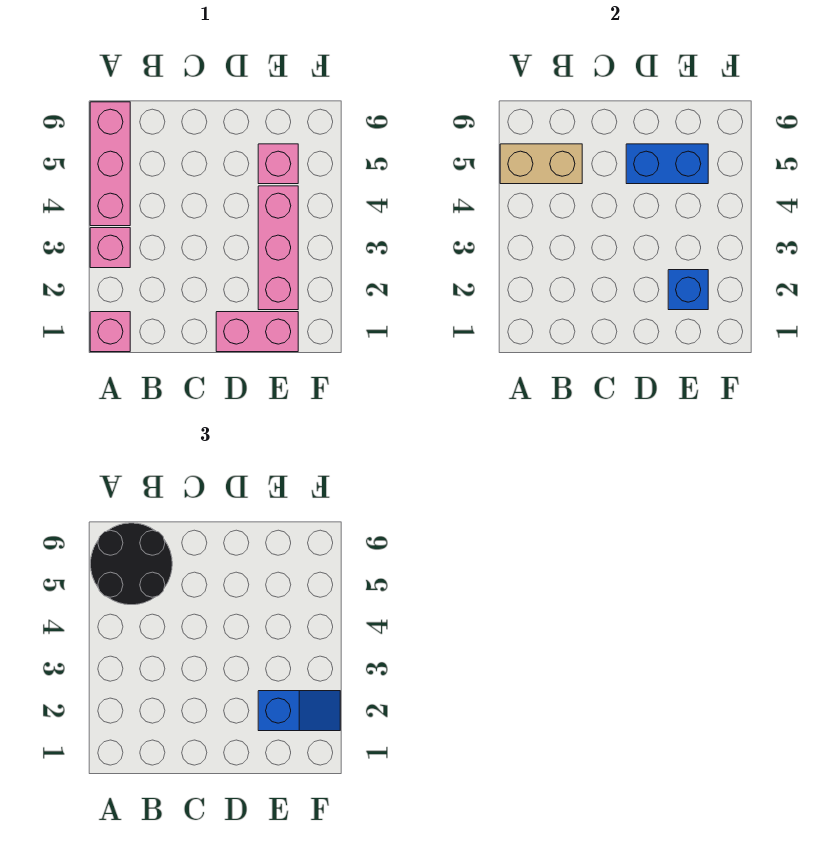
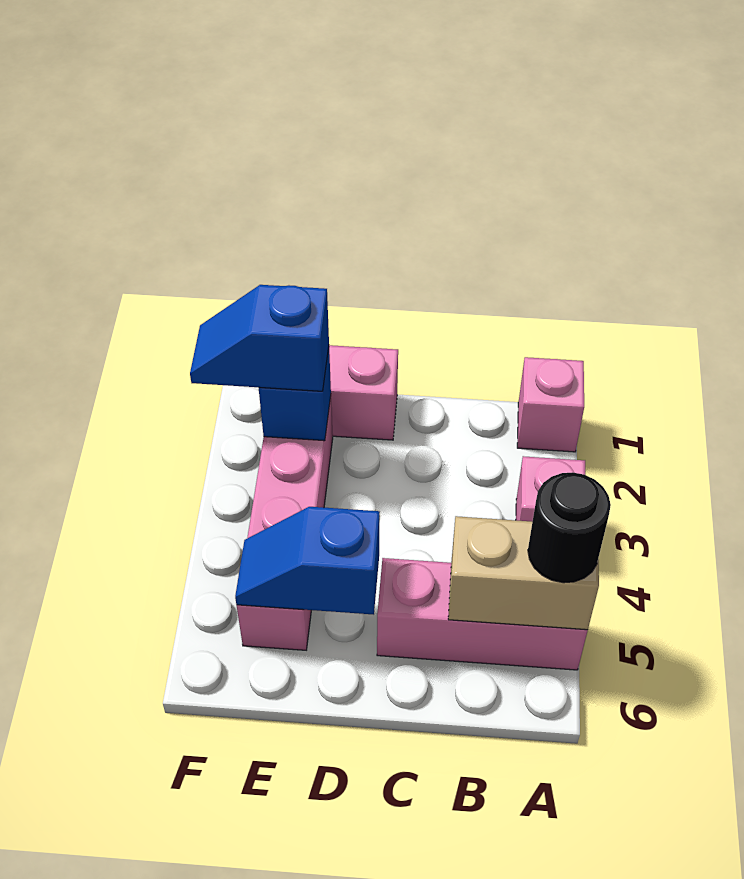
pink brick A4:A6 level 1 -> pink brick A5:C5 level 1
black round brick A5:B6 level 3 -> black round brick A5 level 3
blue brick D5:E5 level 2 -> blue slope D5:E5 level 2 top D

